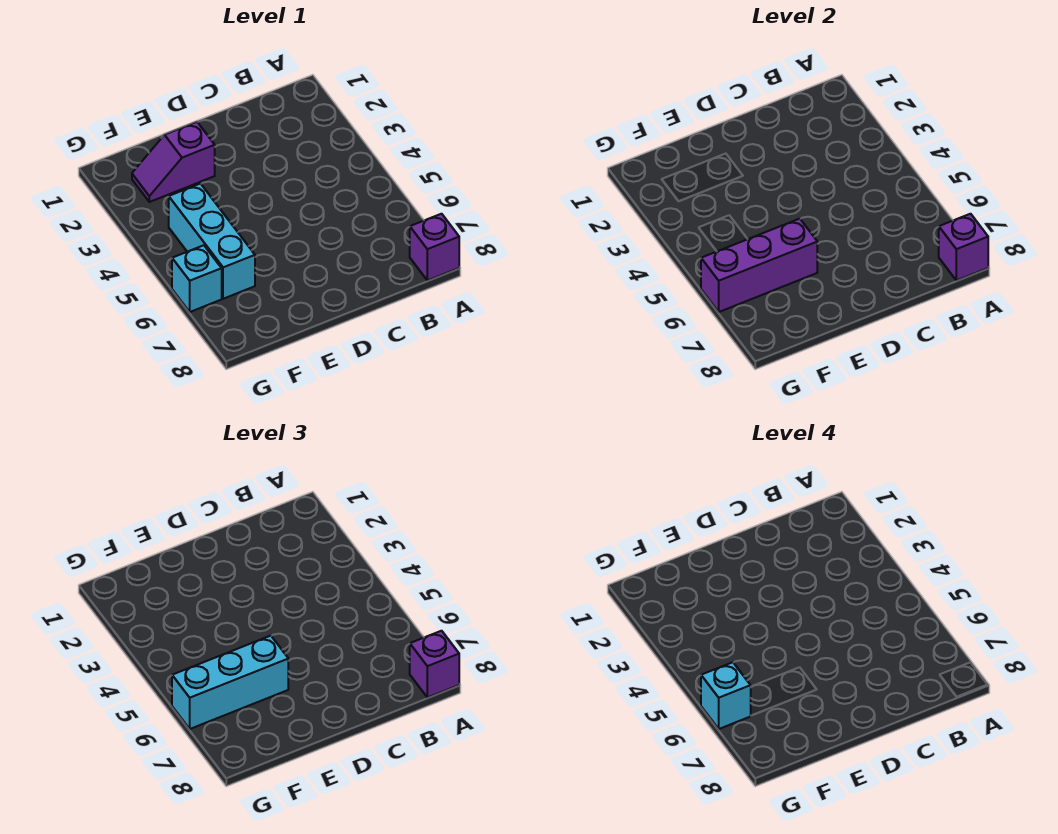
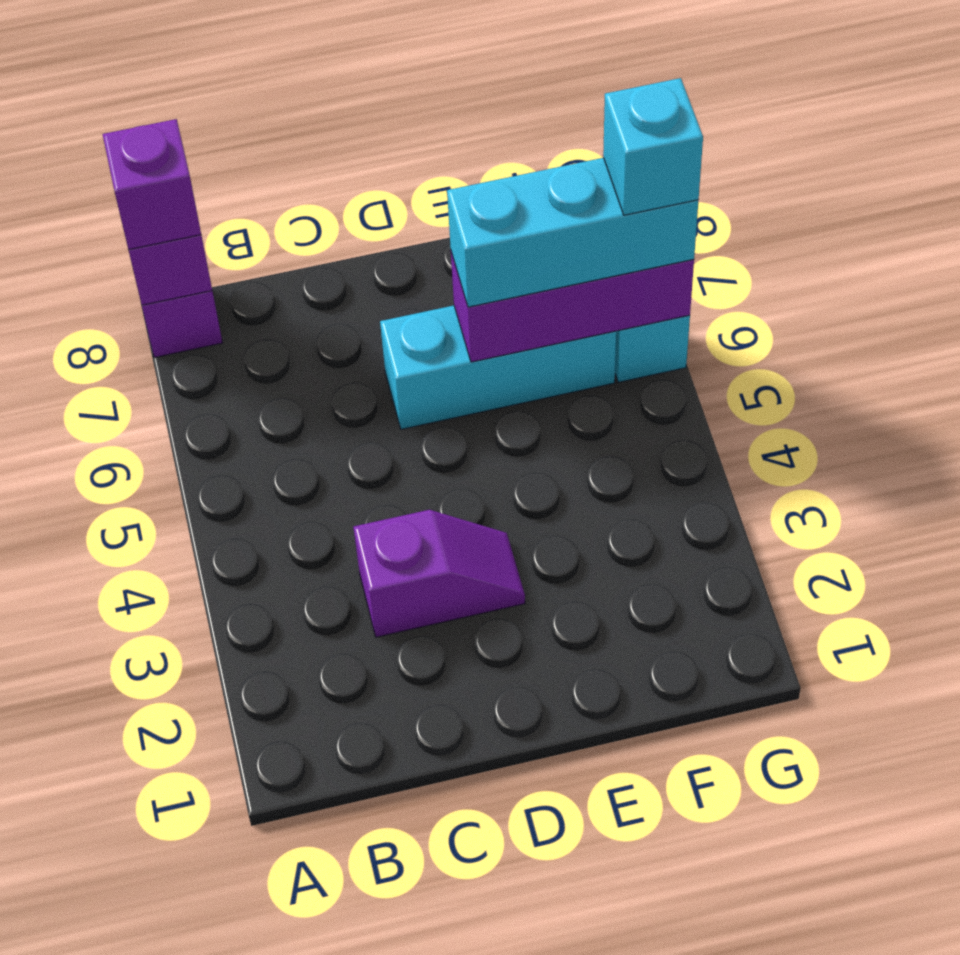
purple slope E2:F2 level 1 top E -> purple slope C3:D3 level 1 top C
cyan brick F4:F6 level 1 -> cyan brick D6:F6 level 1

